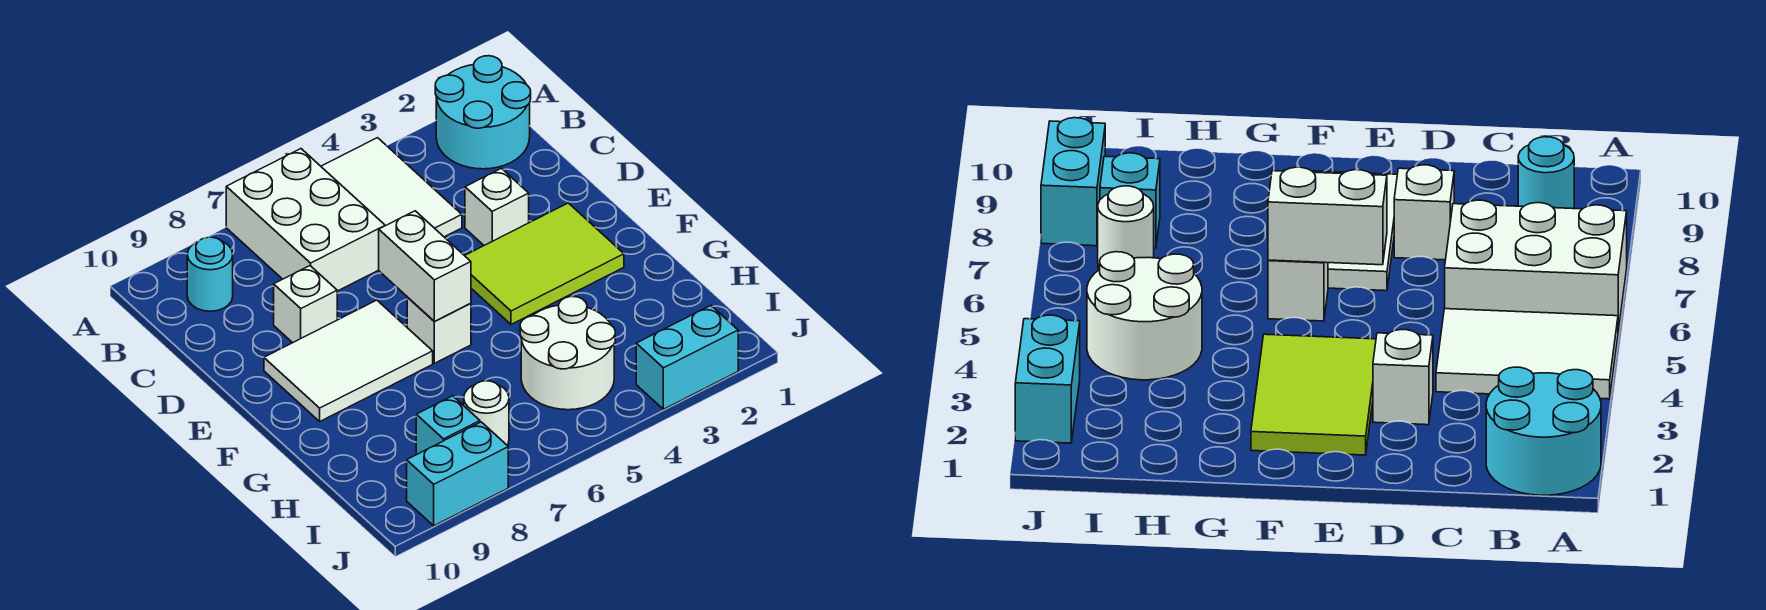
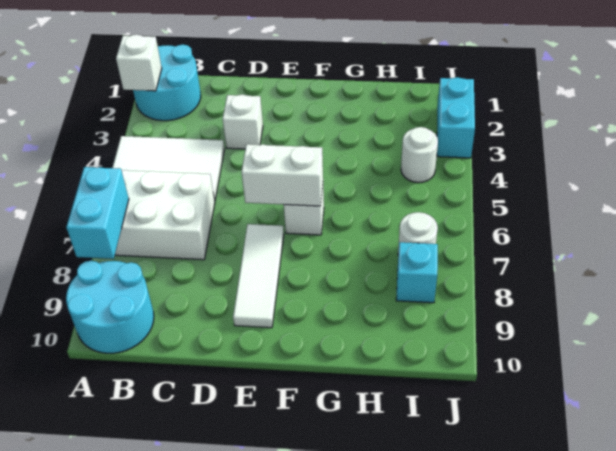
cyan round brick B9 level 1 -> cyan round brick A9:B10 level 1
white brick D8 level 1 -> white brick A2 level 2
lime tile E2:F4 level 1 -> none
white tile E7:F9 level 1 -> white tile E7:E9 level 1
white round brick H4:I5 level 1 -> white round brick I4 level 1
cyan brick J8:J9 level 1 -> cyan brick A7:A8 level 2

